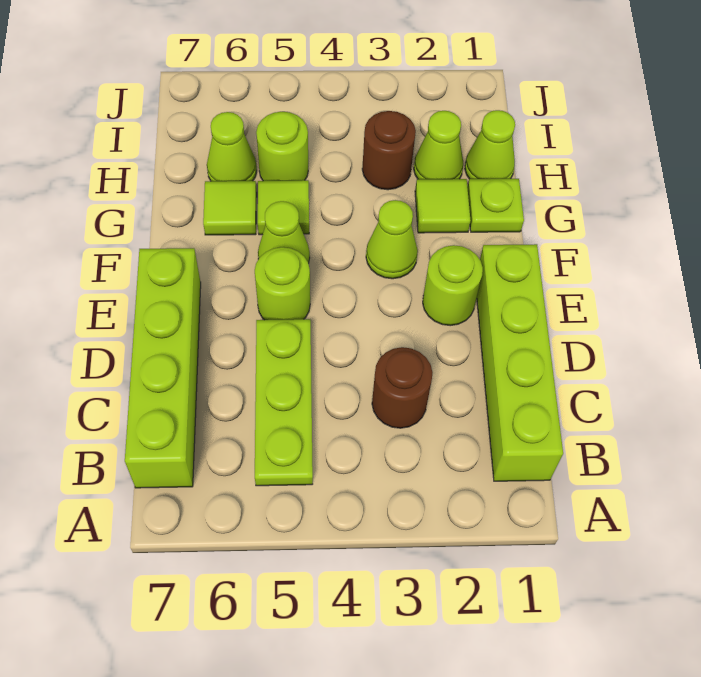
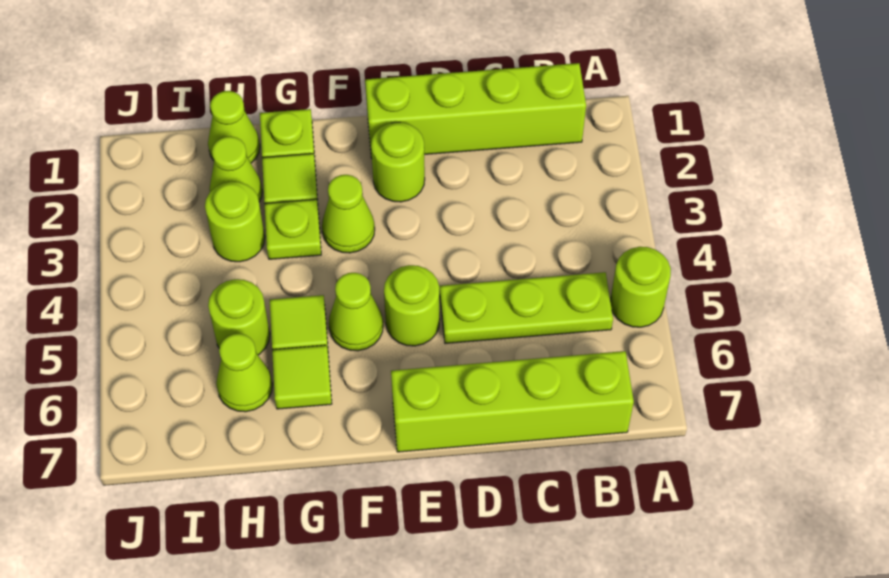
none -> lime round brick A5 level 1
brown round brick C3 level 1 -> none
none -> lime plate G3 level 1
brown round brick H3 level 1 -> lime round brick H3 level 1

